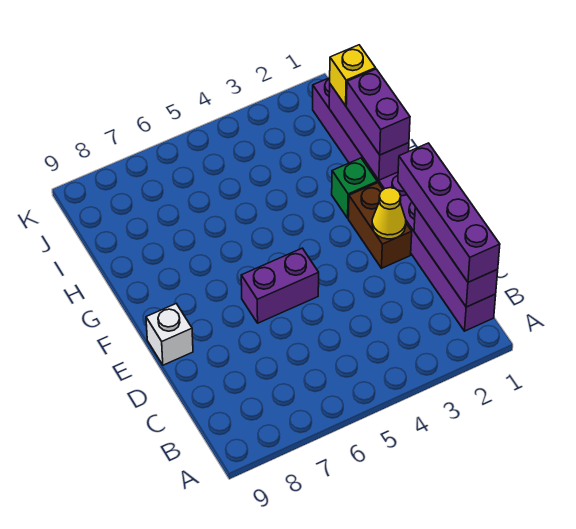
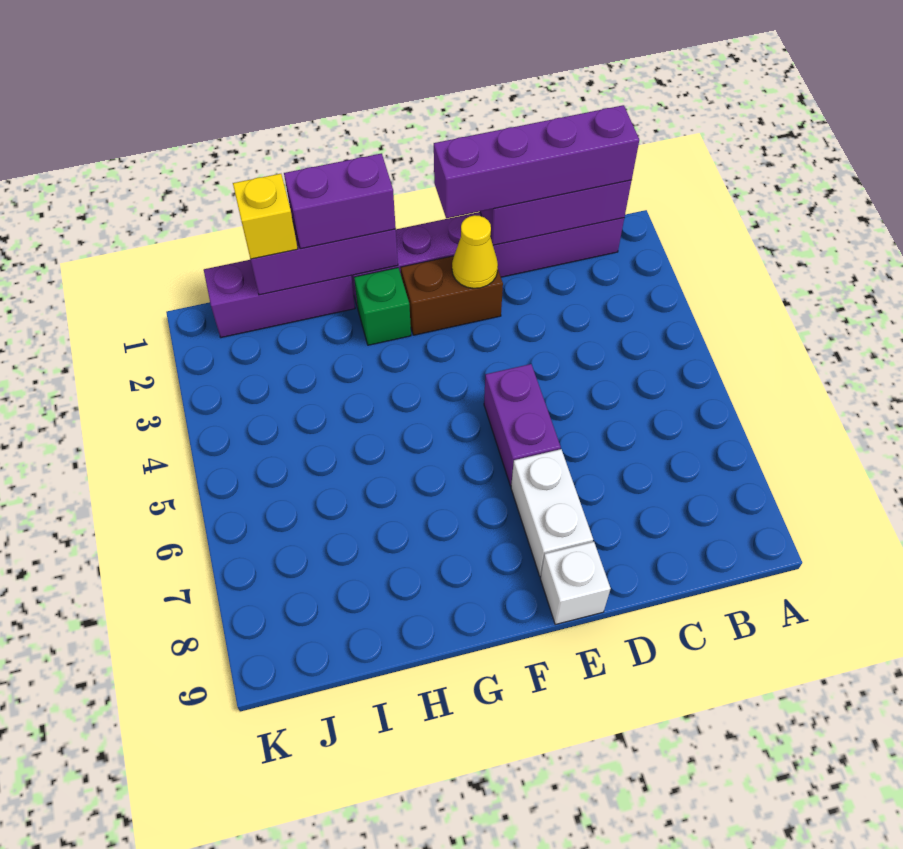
none -> white brick E7:E8 level 1

